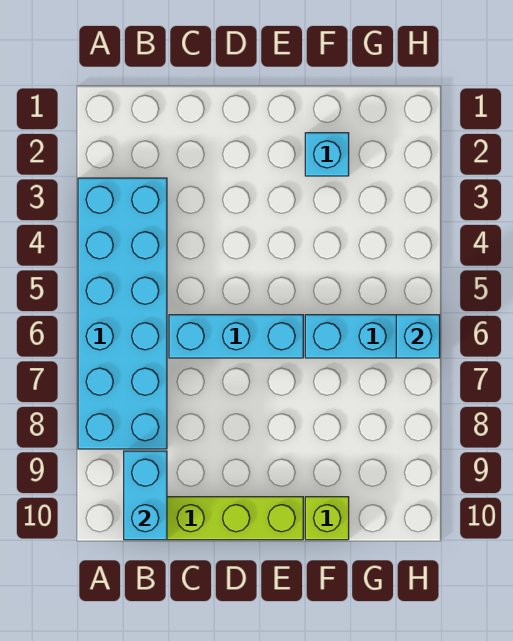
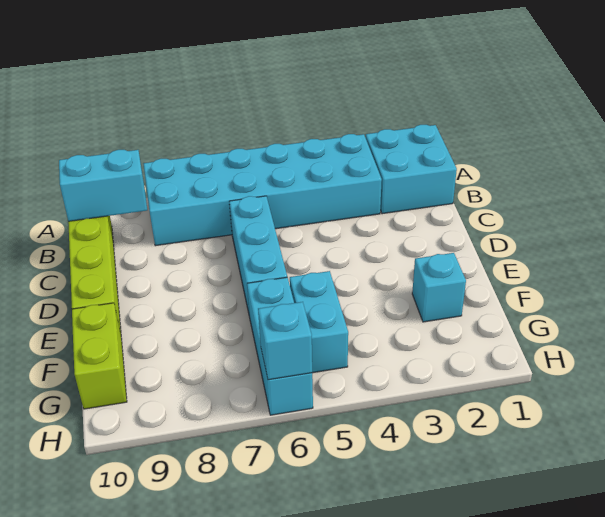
none -> cyan brick A1:B2 level 1
none -> cyan brick F5:G5 level 1
lime brick F10 level 1 -> lime brick F10:G10 level 1

